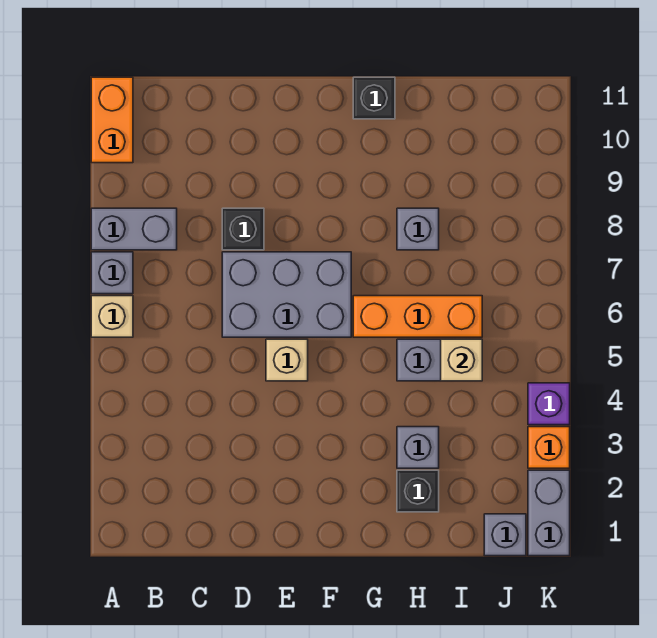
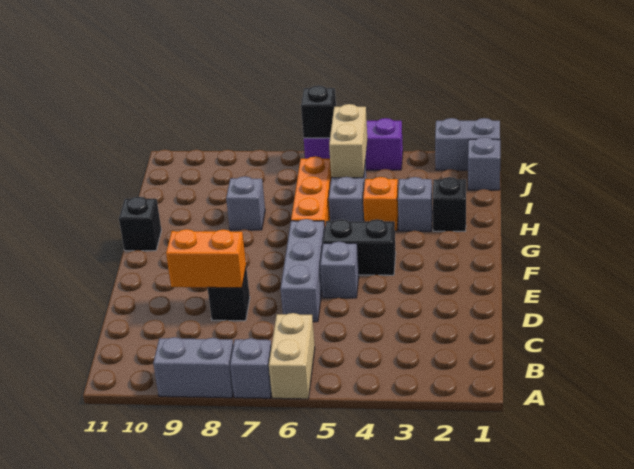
tan brick A6 level 1 -> tan brick A6:B6 level 1
grey brick A8:B8 level 1 -> grey brick A8:A9 level 1
orange brick A10:A11 level 1 -> orange brick D8:D9 level 2
grey brick D6:F7 level 1 -> grey brick D6:F6 level 1
tan brick E5 level 1 -> grey brick E5 level 1
none -> black brick F4:F5 level 1
tan brick I5 level 2 -> tan brick I5:J5 level 2
orange brick K3 level 1 -> orange brick H4 level 1
purple brick K4 level 1 -> purple brick K4:K6 level 1
none -> black brick K6 level 2

